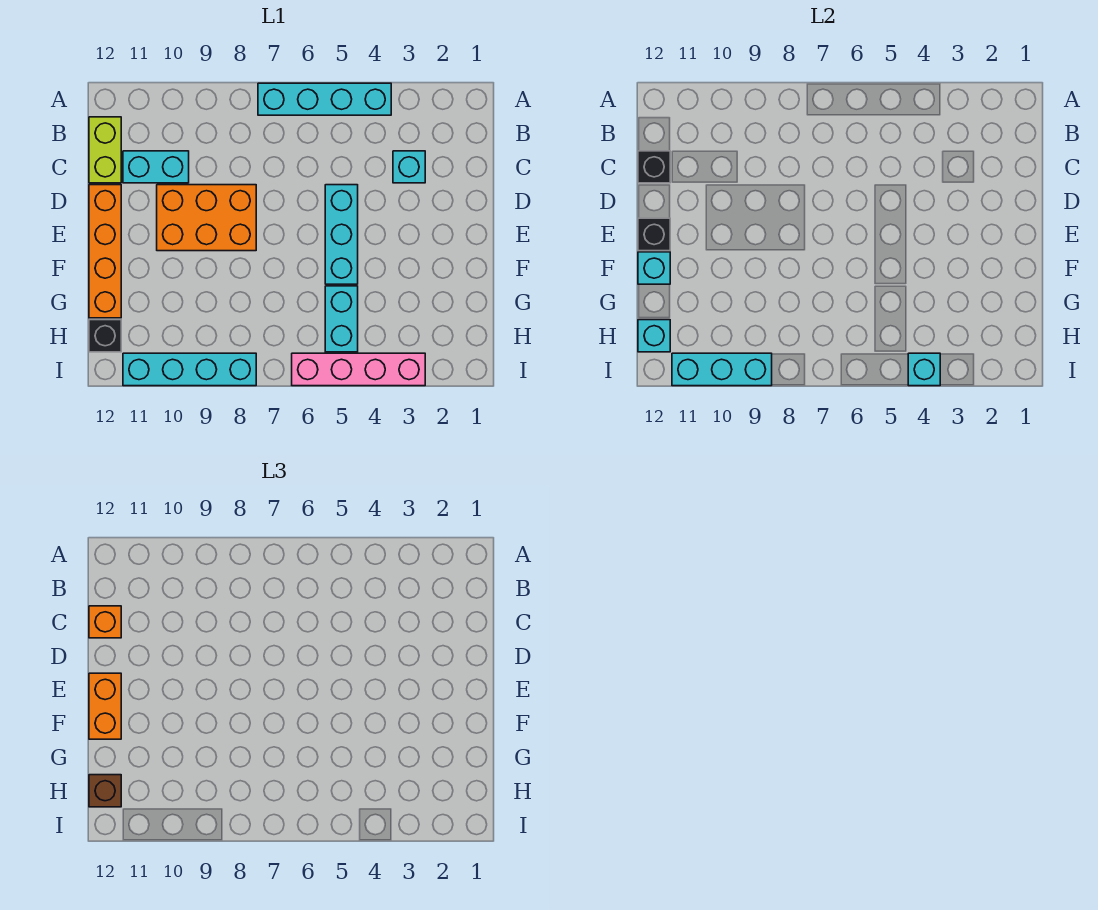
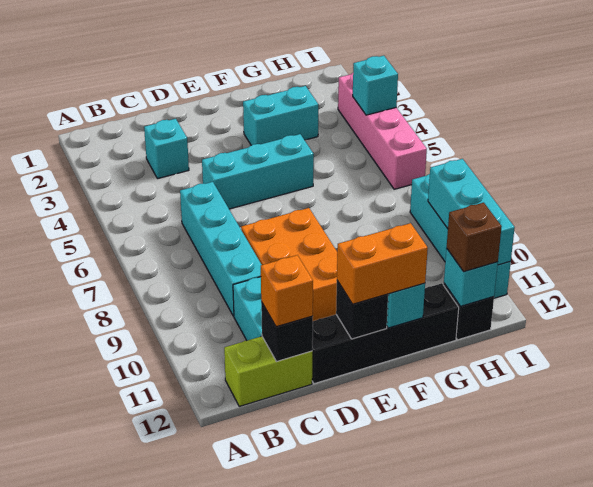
cyan brick A4:A7 level 1 -> cyan brick C6:C9 level 1
orange brick D12:G12 level 1 -> black brick D12:G12 level 1
cyan brick G5:H5 level 1 -> cyan brick F3:G3 level 1

